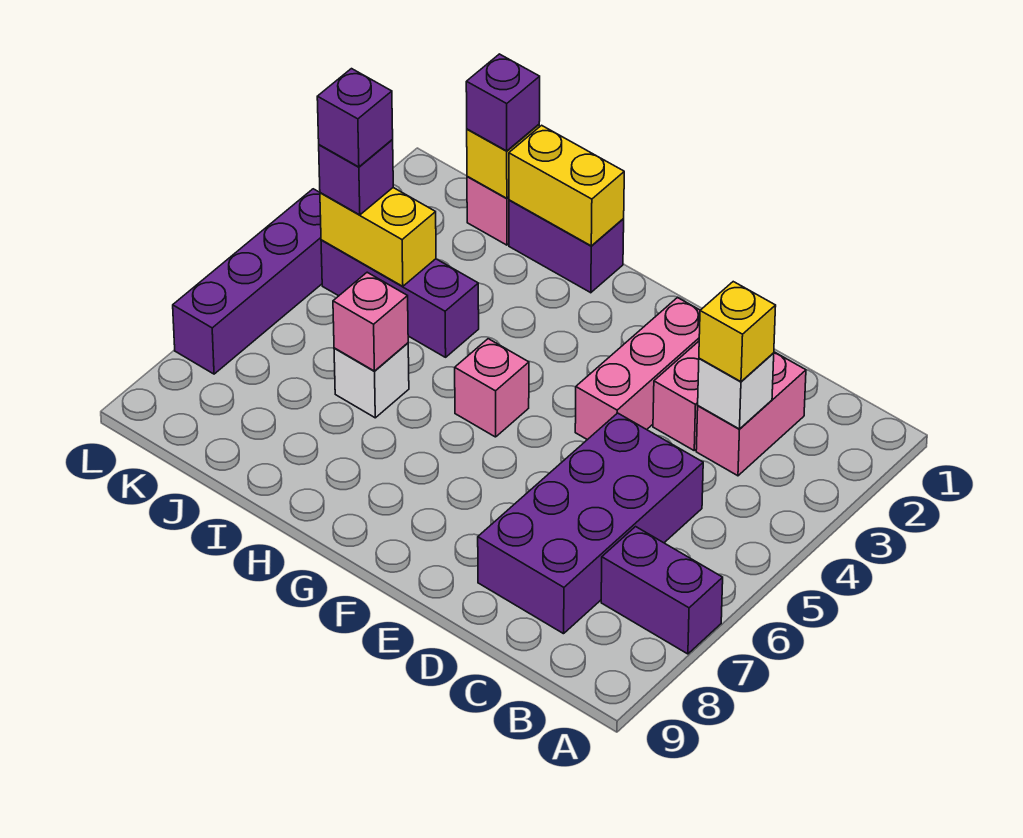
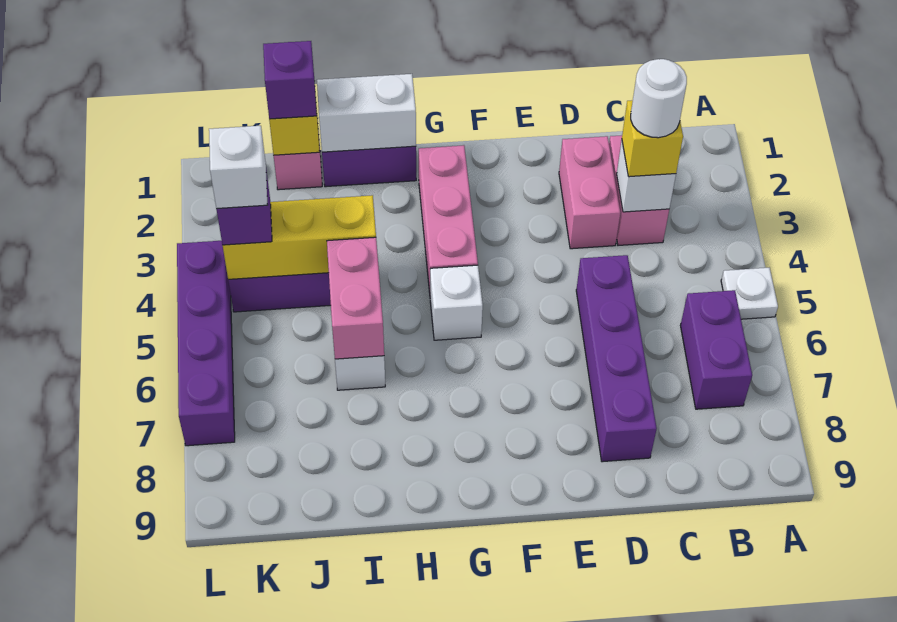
none -> white plate A5 level 1
purple brick A7:B7 level 1 -> purple brick B6:B7 level 1
none -> white round brick C3 level 4
purple brick C5:D8 level 1 -> purple brick D5:D8 level 1
pink brick E2:E4 level 1 -> pink brick G2:G4 level 1
pink brick G5 level 1 -> white brick G5 level 1
yellow brick H1:I1 level 2 -> white brick H1:I1 level 2
pink brick I6 level 2 -> pink brick I5:I6 level 2
yellow brick J4:K4 level 2 -> yellow brick I4:K4 level 2
purple brick K4 level 4 -> white brick K4 level 4

